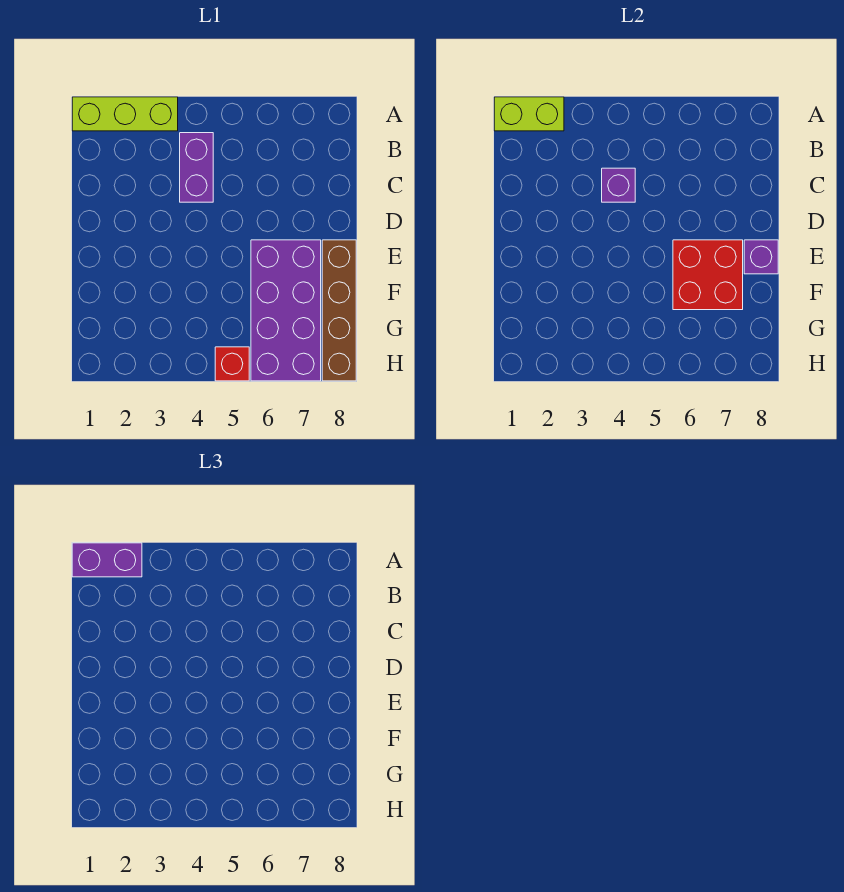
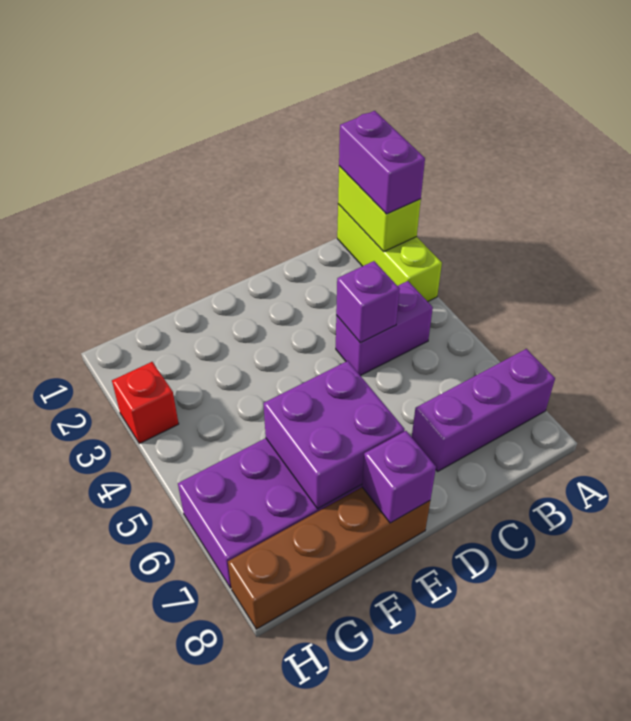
none -> purple brick A7:C7 level 1
red brick E6:F7 level 2 -> purple brick E6:F7 level 2
red brick H5 level 1 -> red brick H3 level 1

